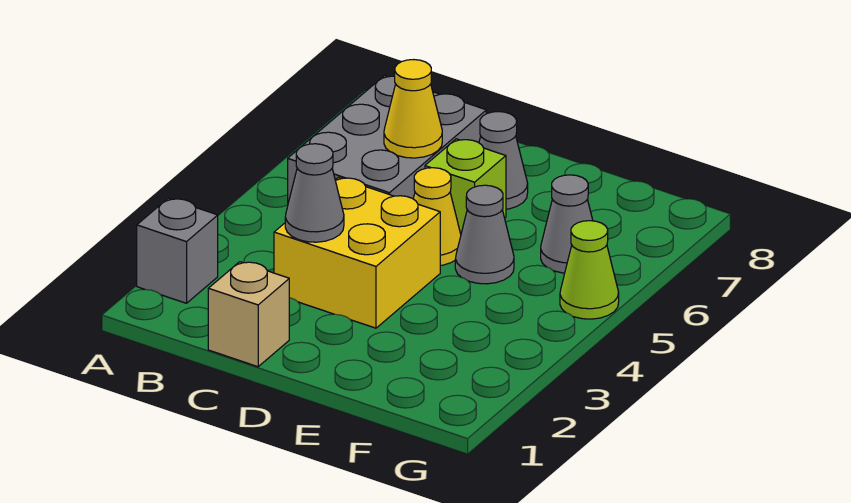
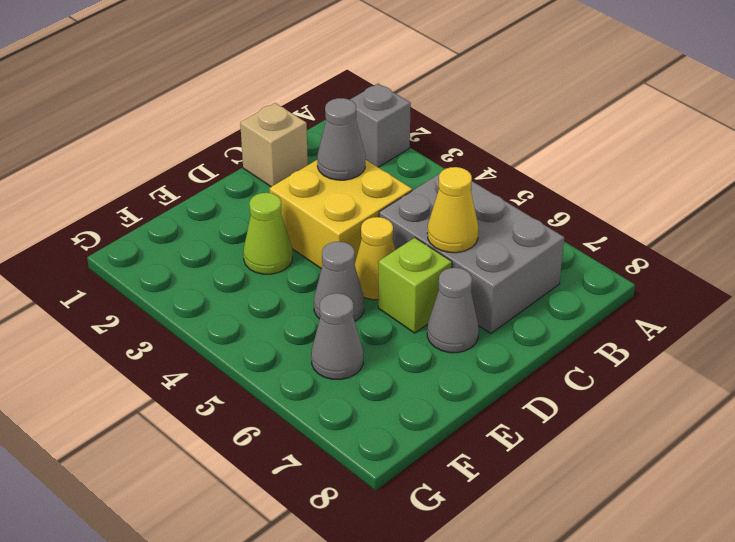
lime cone G5 level 1 -> lime cone E3 level 1

